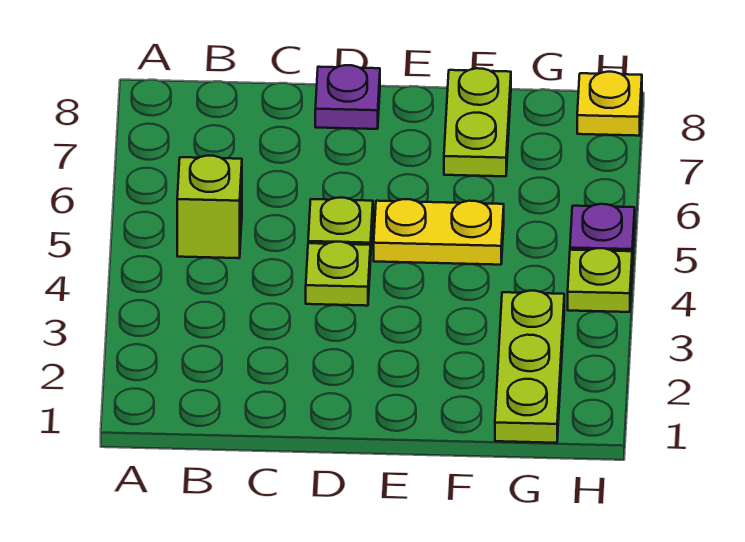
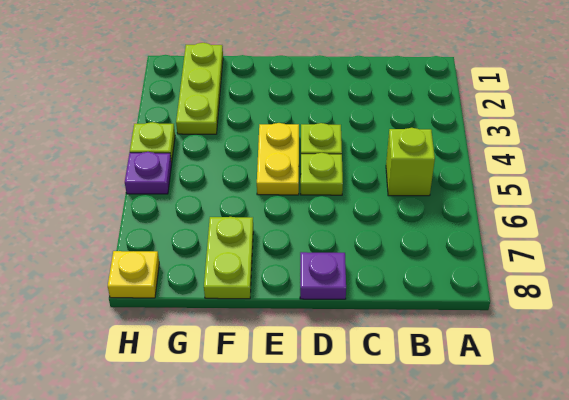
yellow plate E5:F5 level 1 -> yellow plate E4:E5 level 1

